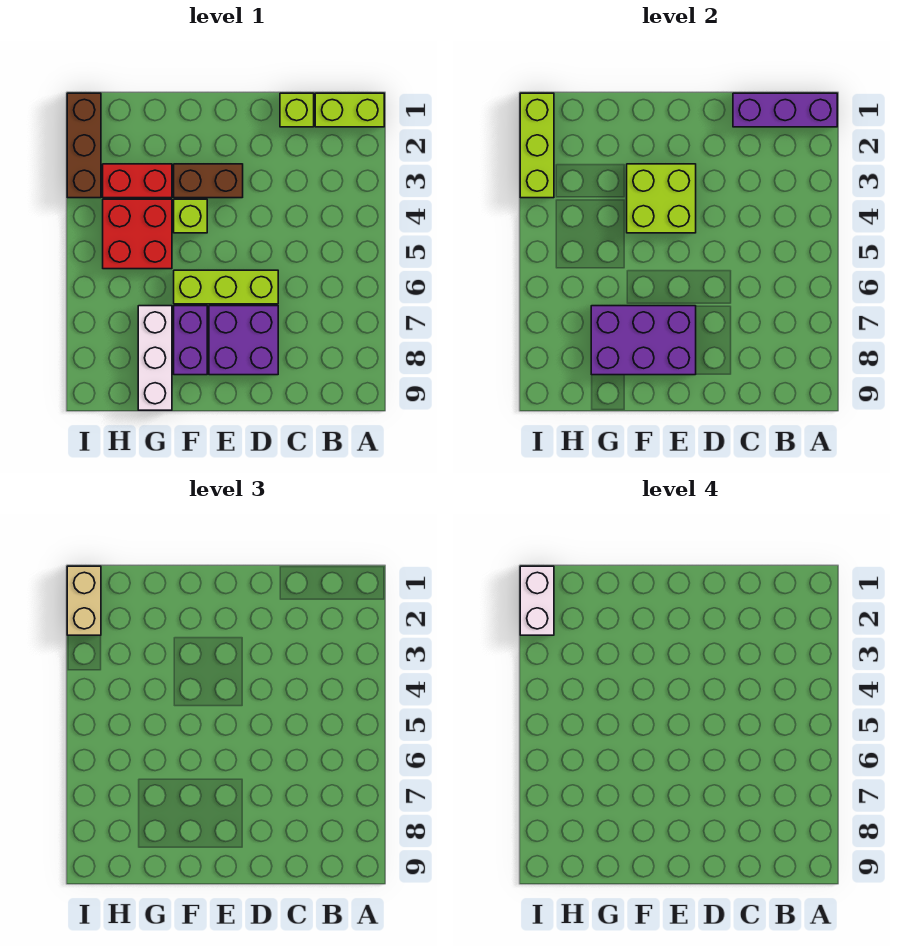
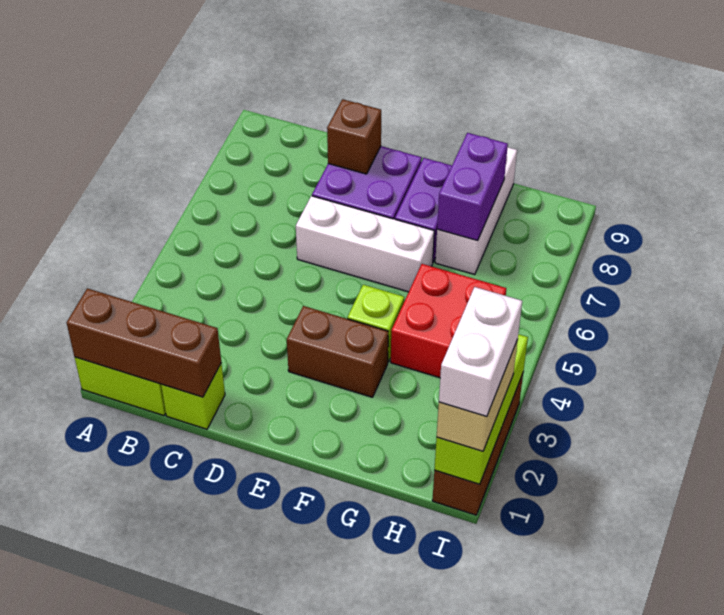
purple brick A1:C1 level 2 -> brown brick A1:C1 level 2
lime brick D6:F6 level 1 -> white brick D6:F6 level 1
none -> brown brick D8 level 2
lime brick E3:F4 level 2 -> none
purple brick E7:G8 level 2 -> purple brick G7:G8 level 2
red brick G3:H3 level 1 -> none

